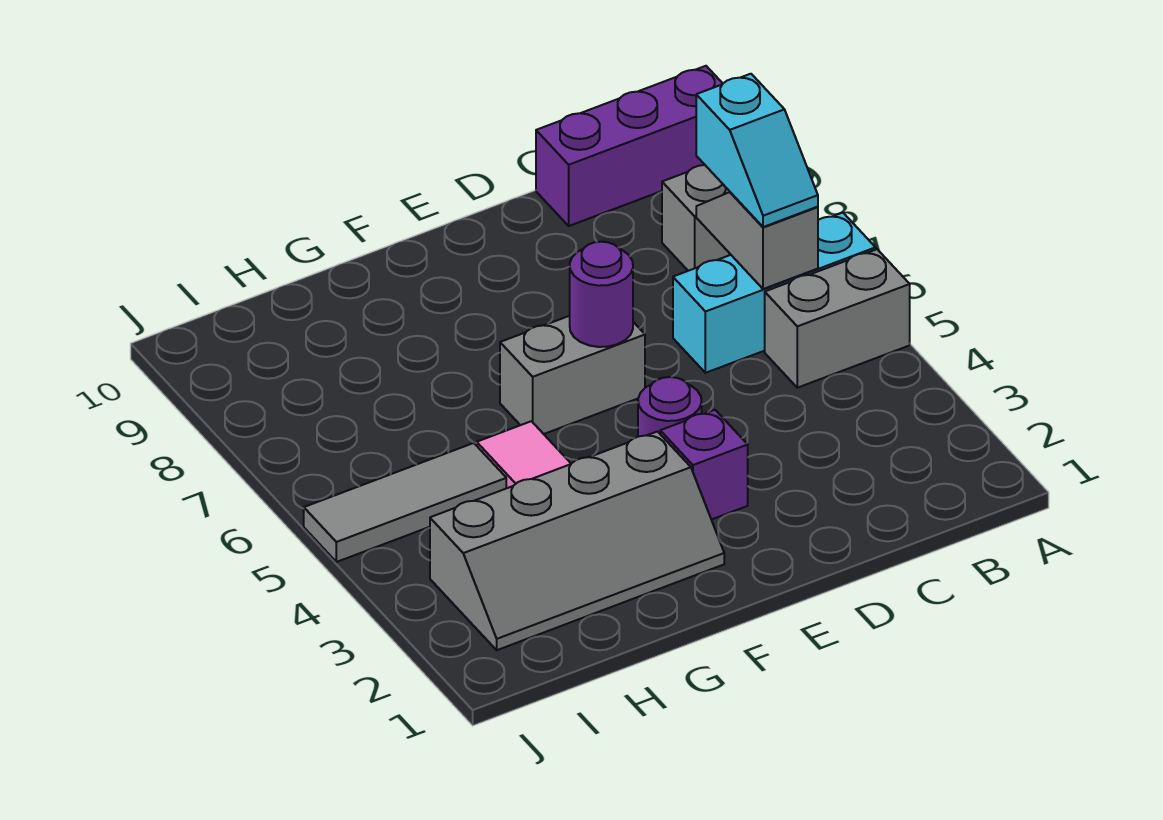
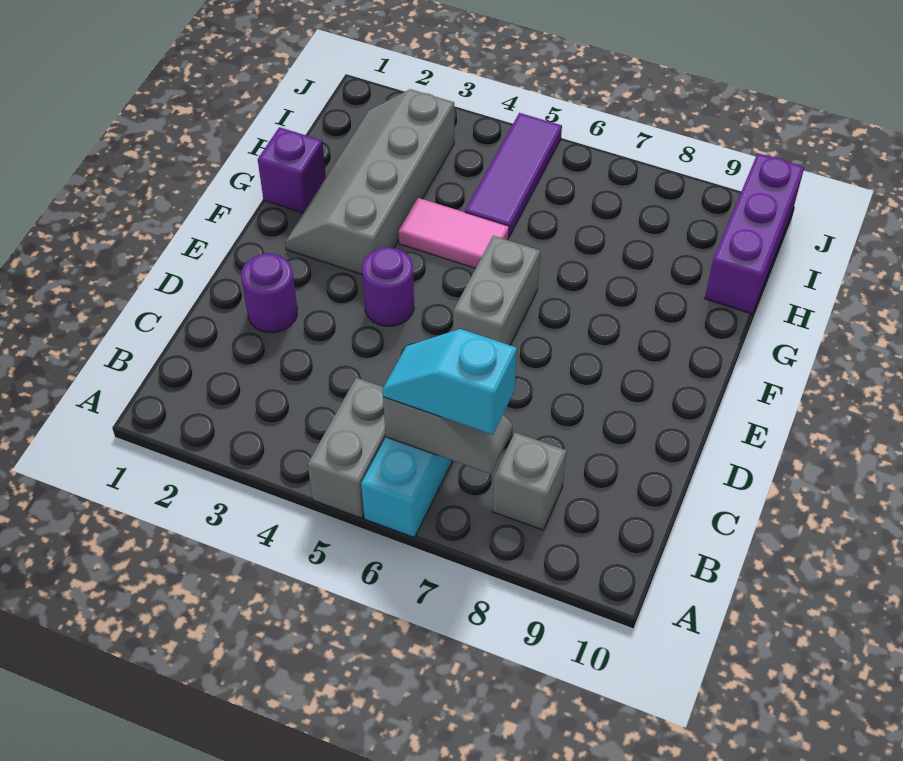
purple brick A10:C10 level 1 -> purple brick H10:J10 level 1
purple brick E3 level 1 -> purple brick G1 level 1
purple round brick E6 level 2 -> purple round brick D2 level 1
grey tile H5:J5 level 1 -> purple tile H5:J5 level 1

